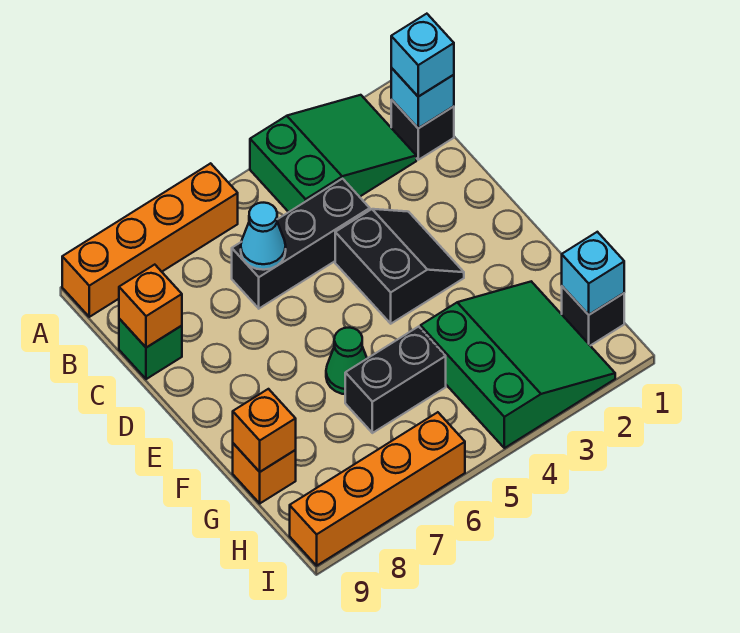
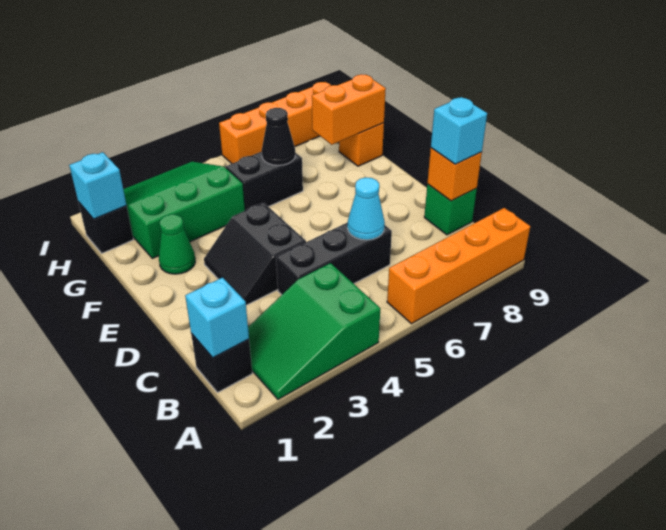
cyan brick B1 level 3 -> cyan brick C9 level 3
green cone F6 level 1 -> green cone F2 level 1
green slope G2:I4 level 1 top 4 -> green slope G2:I4 level 1 top G
none -> black cone G6 level 2
orange brick G9 level 2 -> orange brick G8:G9 level 2

